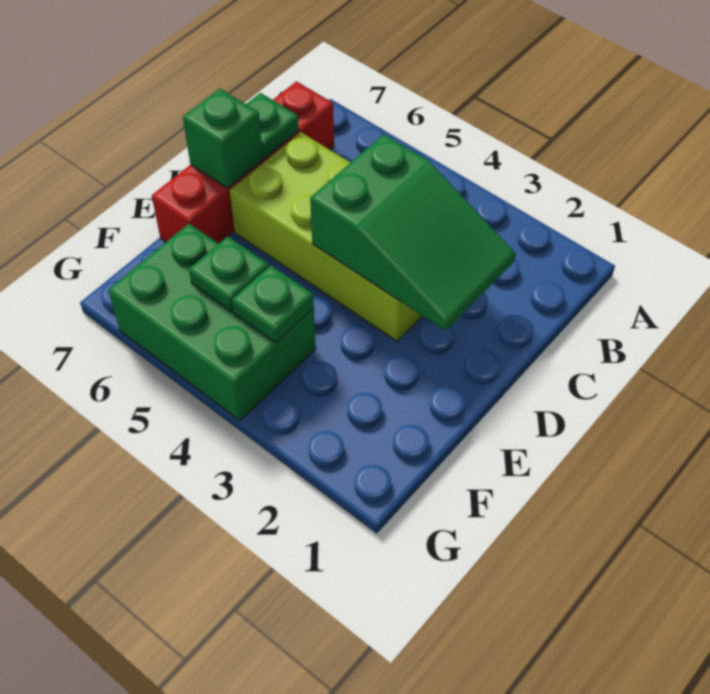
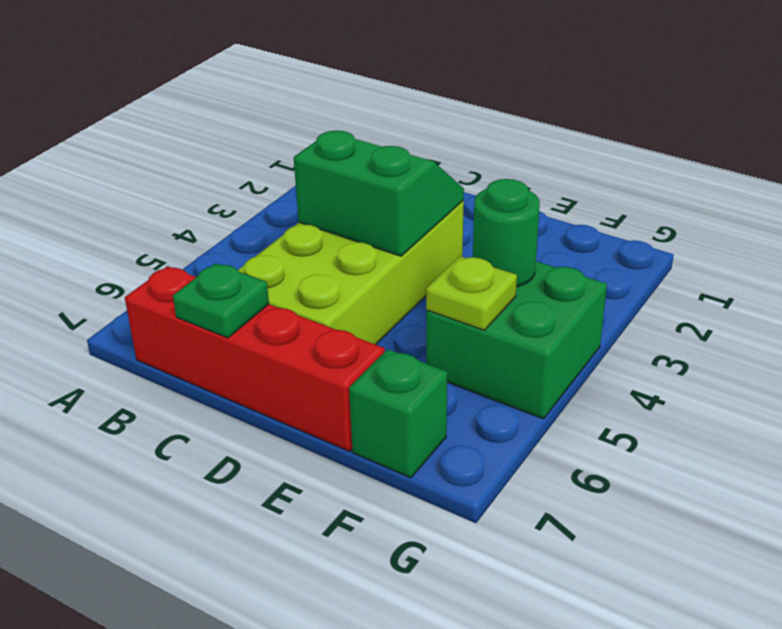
green slope C2:D4 level 2 top 4 -> green slope C3:D4 level 2 top 4
green brick D7 level 2 -> green brick F7 level 1
green brick F4:G6 level 1 -> green brick F4:G5 level 1
green plate F4 level 2 -> green round brick F4 level 2
green plate F5 level 2 -> lime plate F5 level 2

